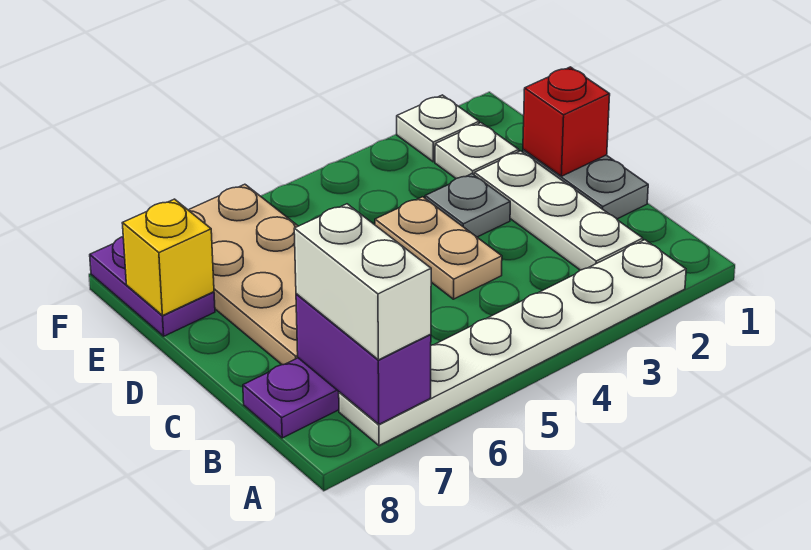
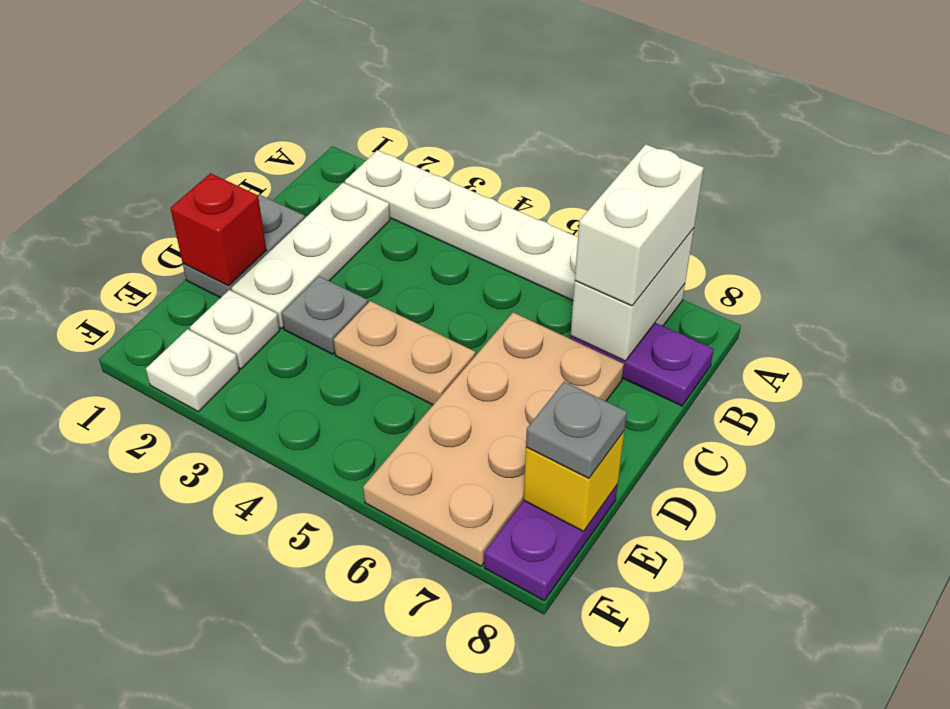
purple brick A7:B7 level 2 -> white brick A7:B7 level 2
tan plate C4:D4 level 1 -> tan plate D4:D5 level 1
none -> grey plate E8 level 3

